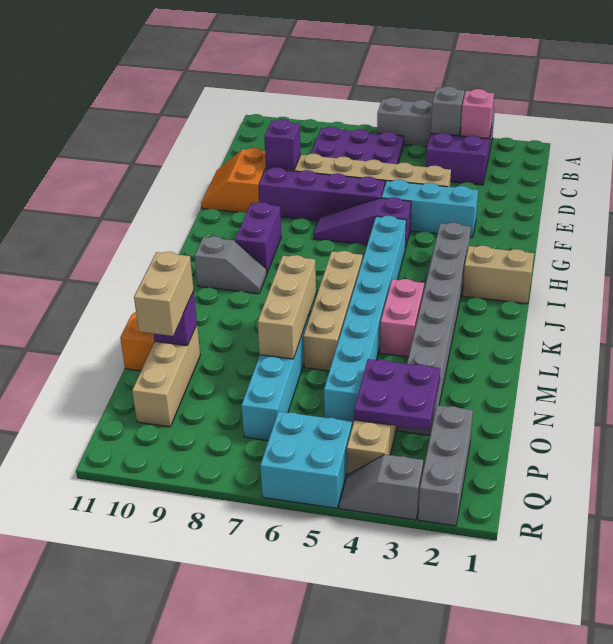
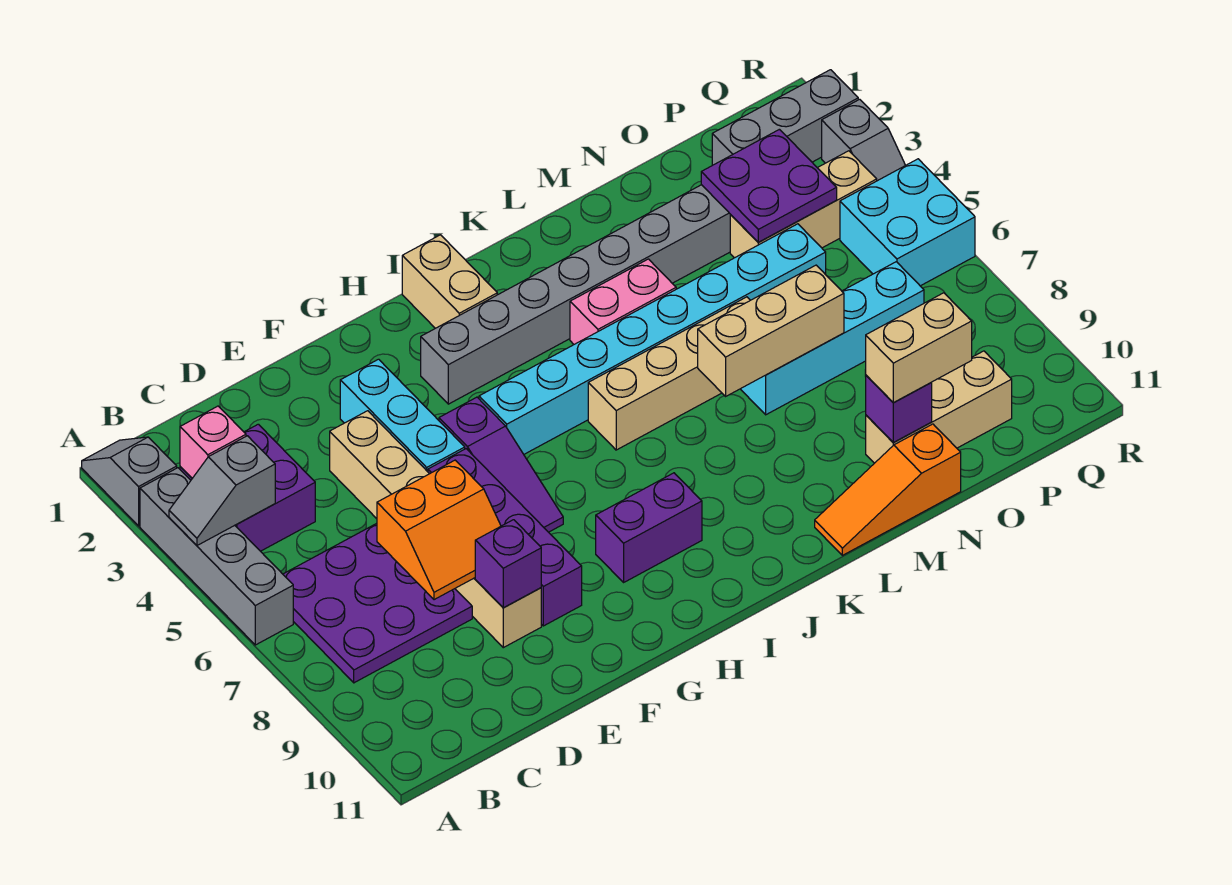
orange slope E10:F11 level 1 top 10 -> orange slope D7:E8 level 2 top 7
grey slope J9:J10 level 1 top 10 -> grey slope A1:A2 level 1 top 2

